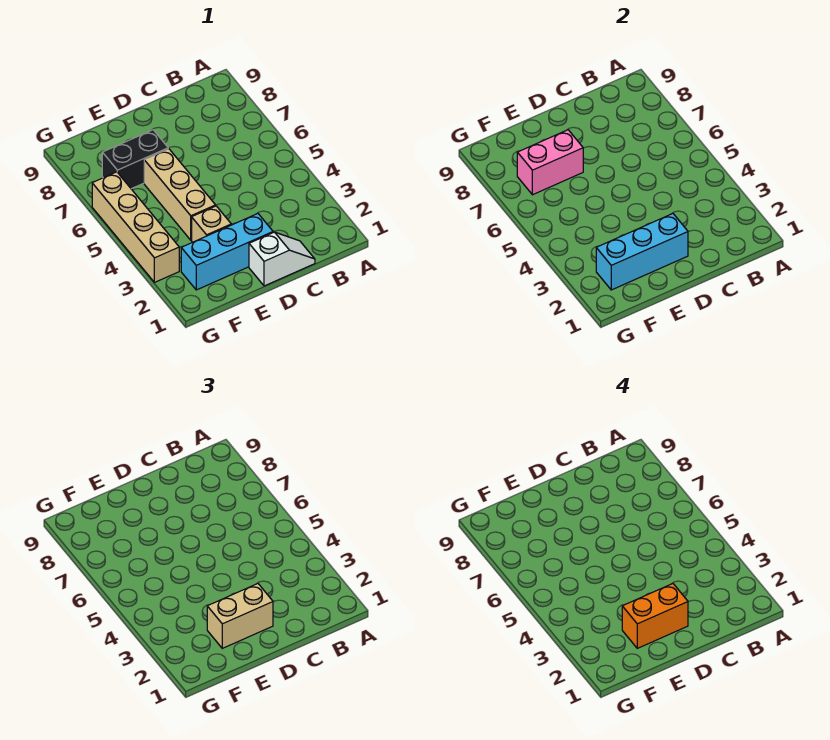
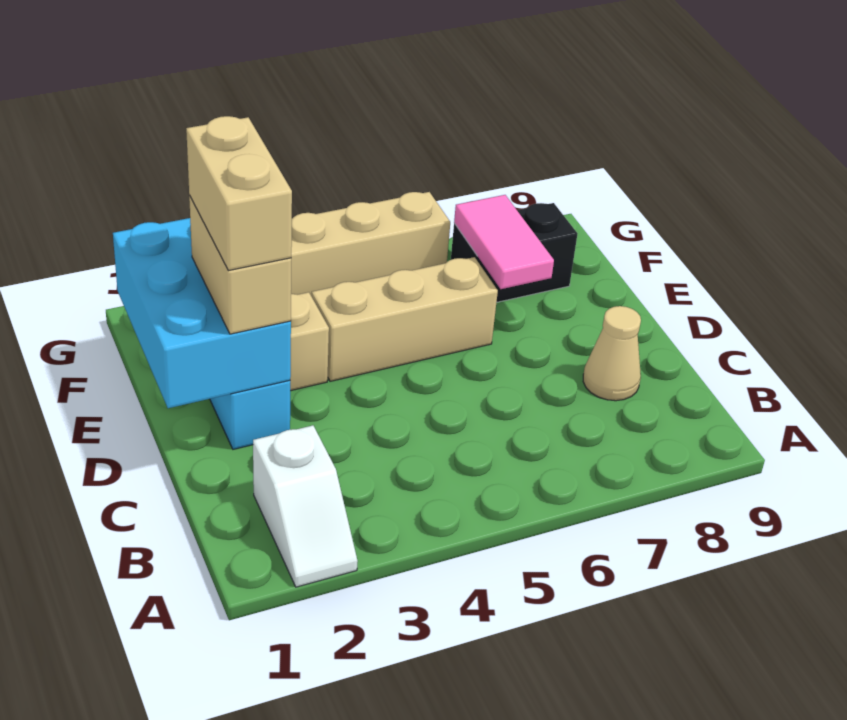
white slope C1:D1 level 1 top D -> white slope A2:B2 level 1 top B
none -> tan cone C8 level 1
cyan brick D2:F2 level 2 -> cyan brick D1:F2 level 2
orange brick D2:E2 level 4 -> tan brick D2:E2 level 4
black brick E7:F7 level 1 -> black brick F7:F8 level 1
pink brick E7:F7 level 2 -> pink tile E7:F7 level 2

